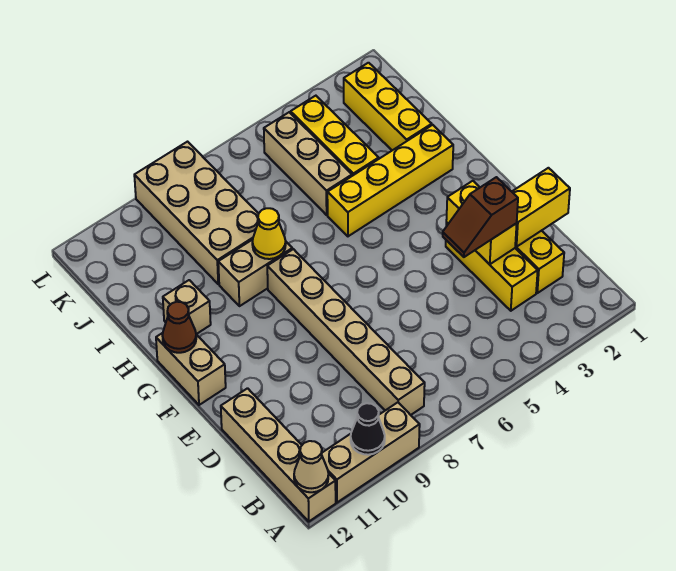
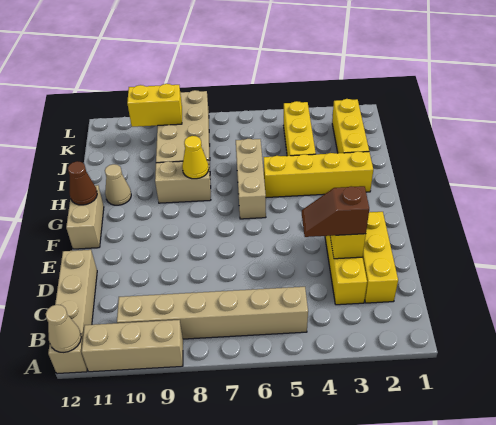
black cone A10 level 2 -> none
tan brick B8:G8 level 1 -> tan brick B5:B10 level 1
yellow brick D1:D2 level 2 -> yellow brick K9:K10 level 2
tan brick H11 level 1 -> tan cone H11 level 1
tan brick I5:K5 level 1 -> tan brick G6:I6 level 1

